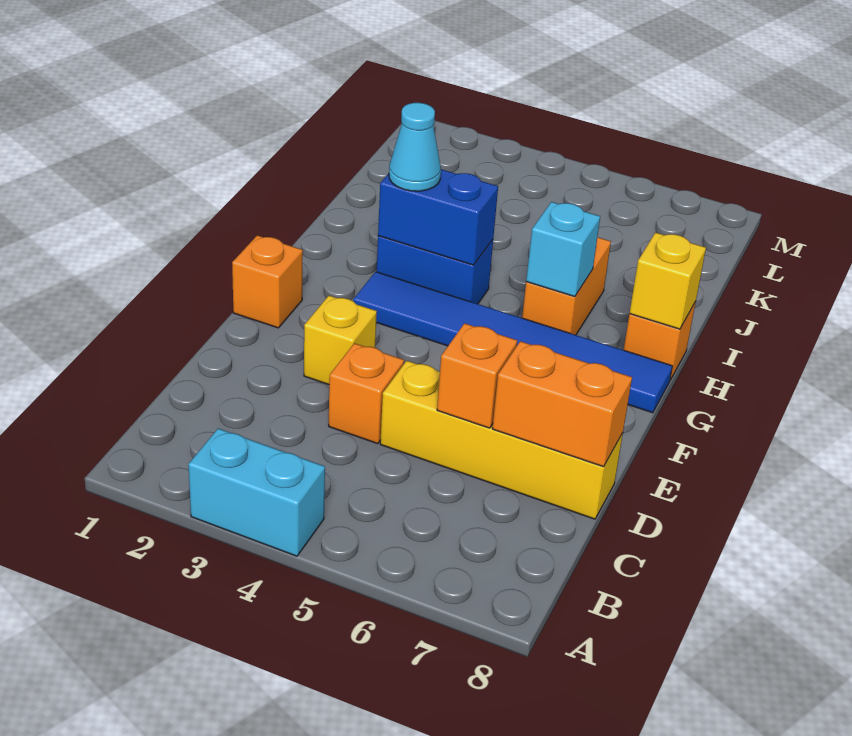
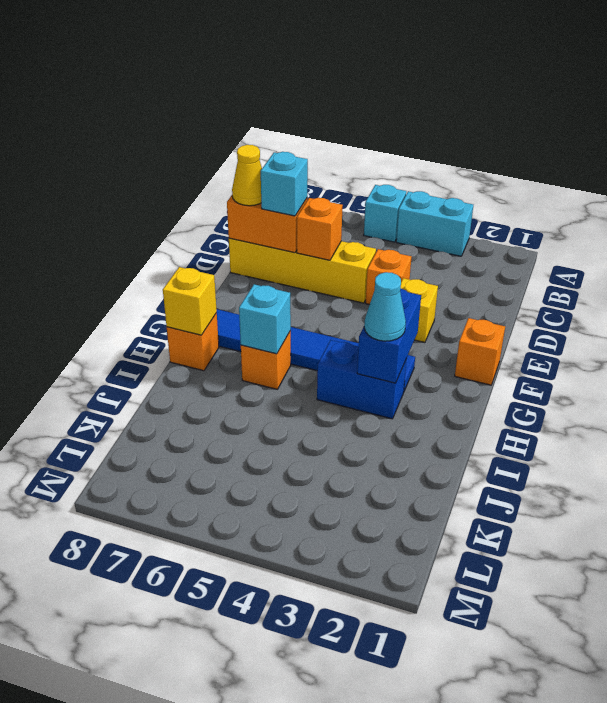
none -> cyan brick A5 level 1
none -> cyan brick D7 level 3
none -> yellow cone D8 level 3
blue brick H3:H4 level 2 -> blue brick G3:H3 level 2
orange brick H6:I6 level 1 -> orange brick H6 level 1

